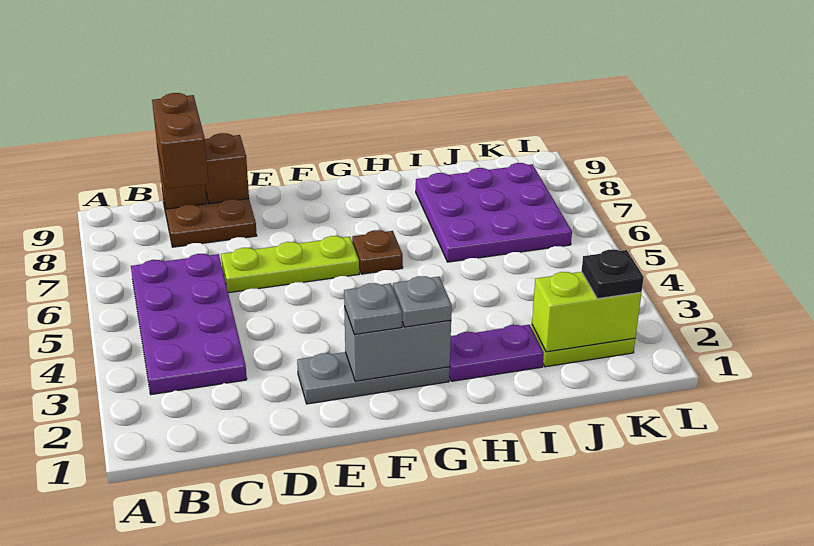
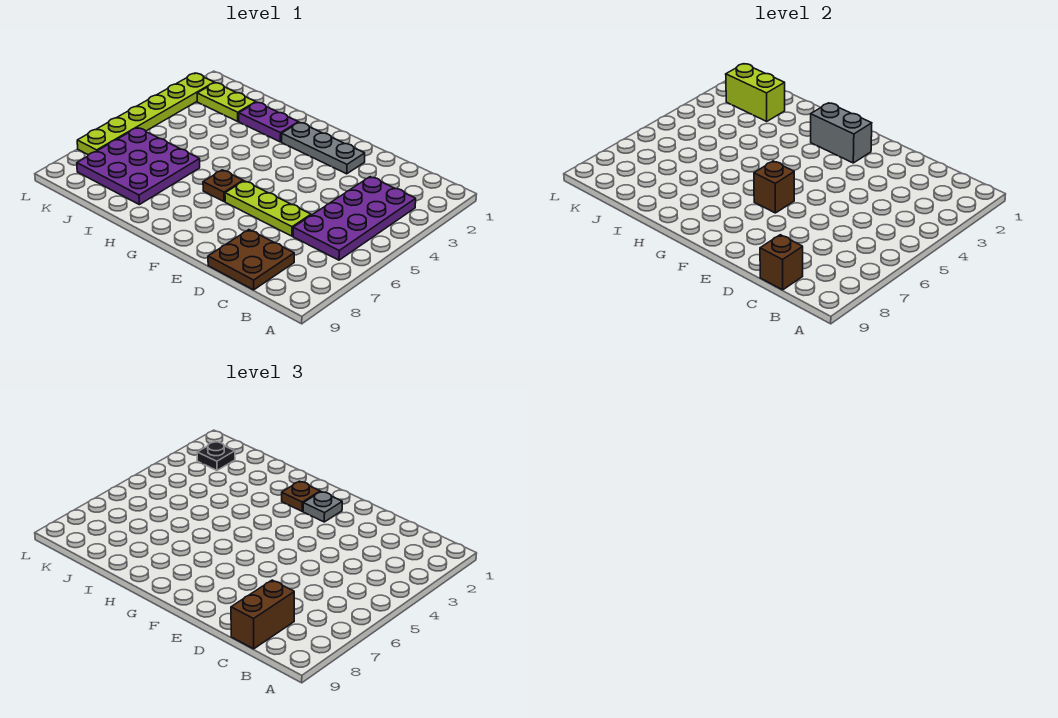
brown brick D9 level 2 -> brown brick F6 level 2
grey plate G2 level 3 -> brown plate G2 level 3
none -> lime plate L2:L7 level 1

